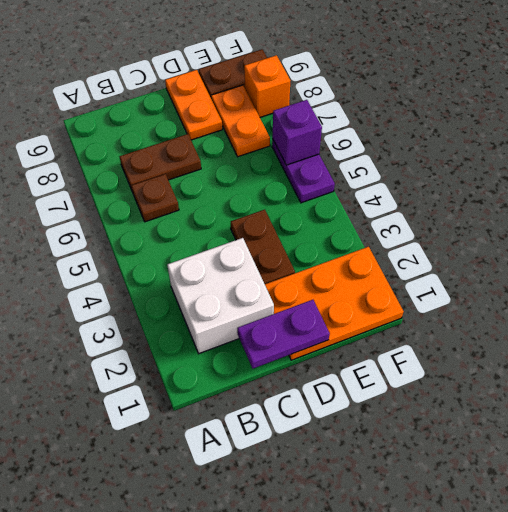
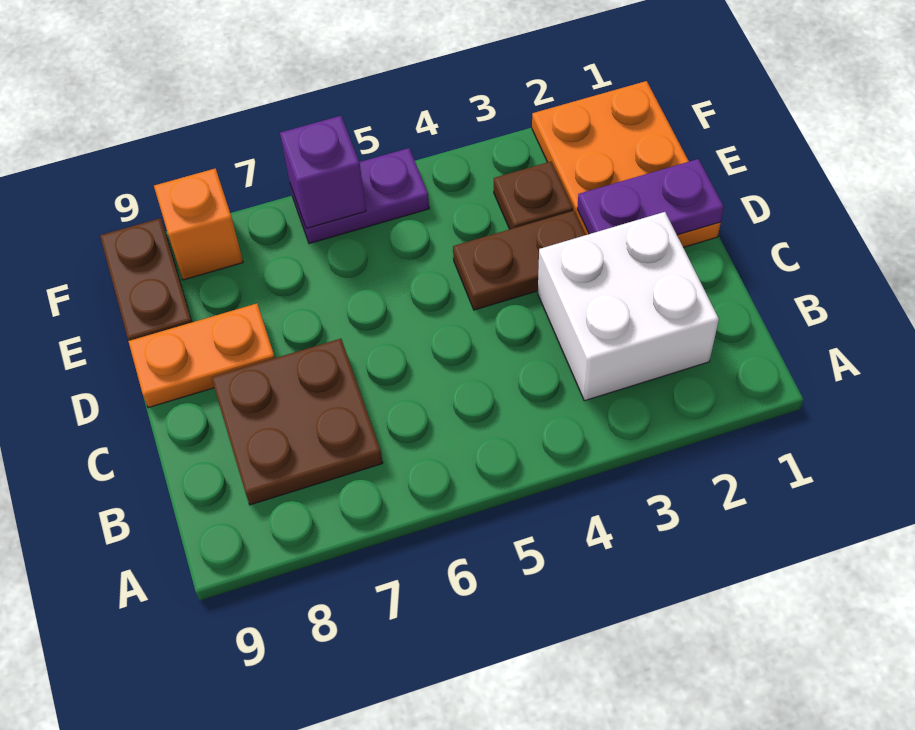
brown plate B6 level 1 -> brown plate E3 level 1
brown plate B7:C7 level 1 -> brown plate B7:C8 level 1
purple plate C1:D1 level 2 -> purple plate D1:D2 level 2
orange plate E7:E8 level 1 -> none

